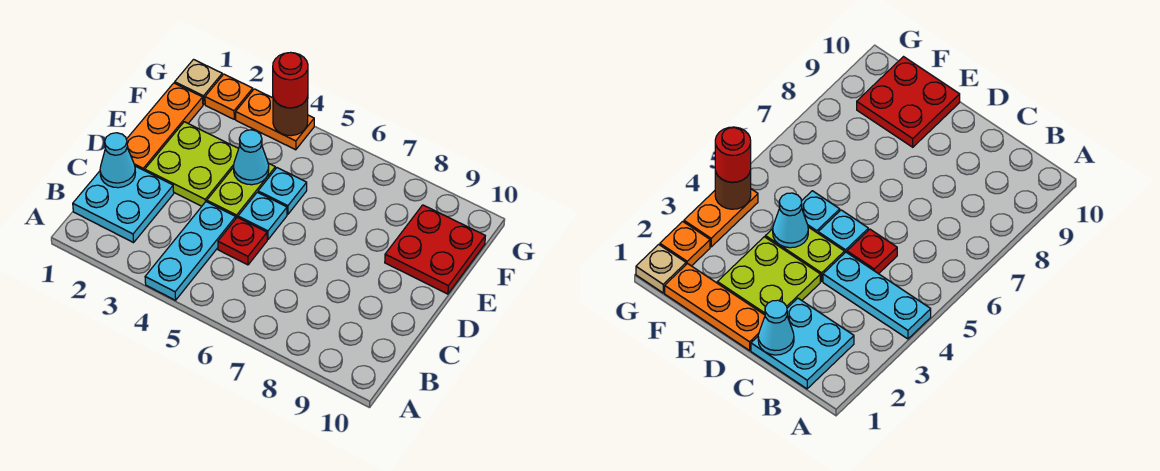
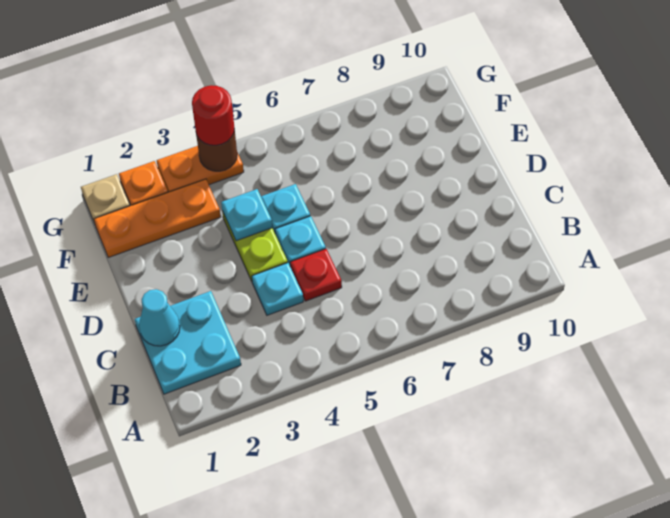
cyan plate A4:C4 level 1 -> cyan plate C4 level 1
orange plate D1:F1 level 1 -> orange plate F1:F3 level 1
lime plate D2:E3 level 1 -> none
cyan cone E4 level 2 -> cyan plate E4 level 2
red plate E9:F10 level 1 -> none

